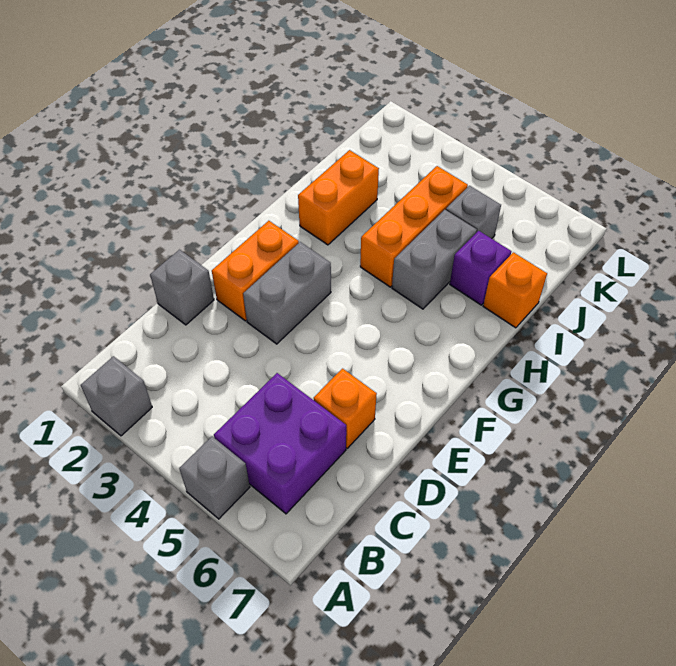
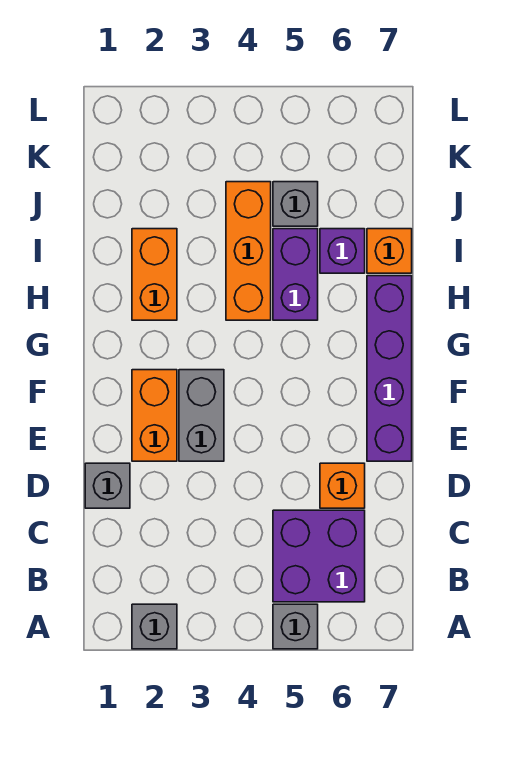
none -> purple brick E7:H7 level 1
grey brick H5:I5 level 1 -> purple brick H5:I5 level 1

